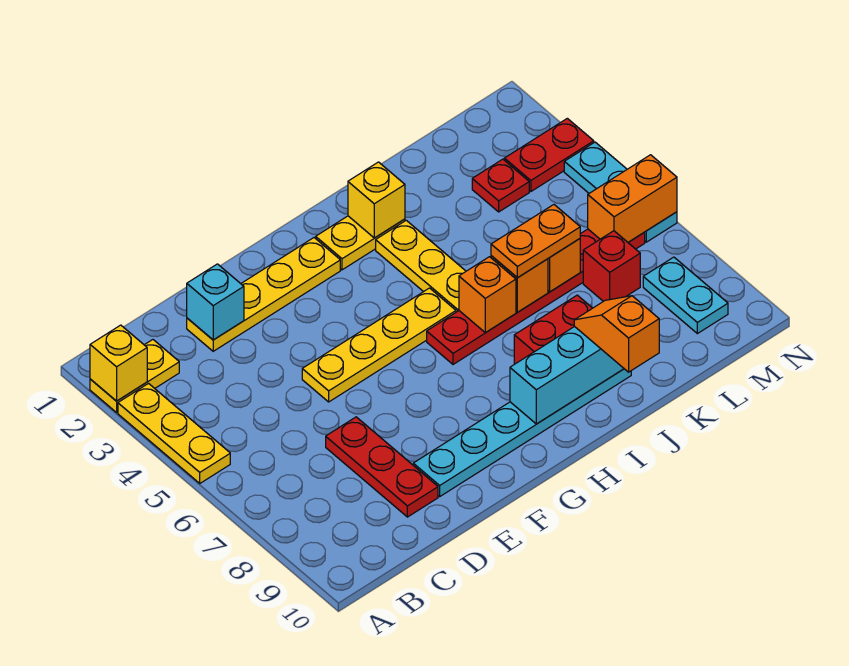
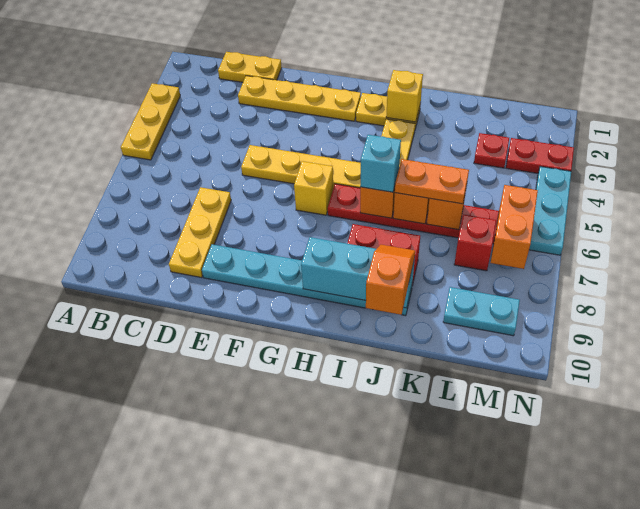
yellow plate A2:B2 level 1 -> yellow plate C1:D1 level 1
yellow brick A2 level 2 -> yellow brick G6 level 1
cyan brick D2 level 2 -> cyan brick I6 level 3
red plate D7:D9 level 1 -> yellow plate D7:D9 level 1
orange brick M6:N6 level 2 -> orange brick M6:M7 level 2
cyan plate M8:M9 level 1 -> cyan plate L9:M9 level 1

